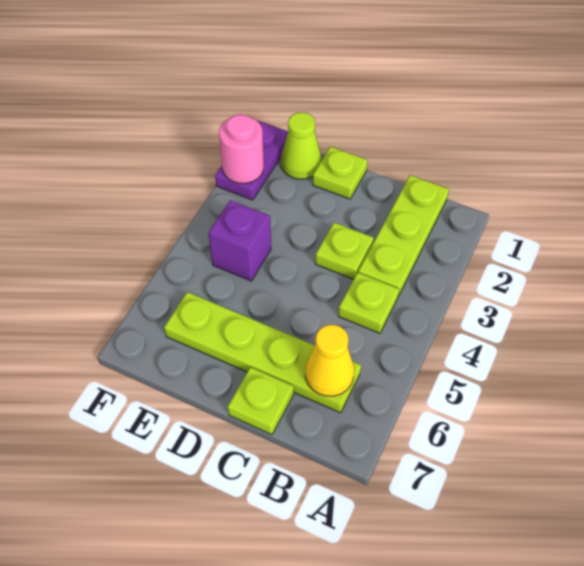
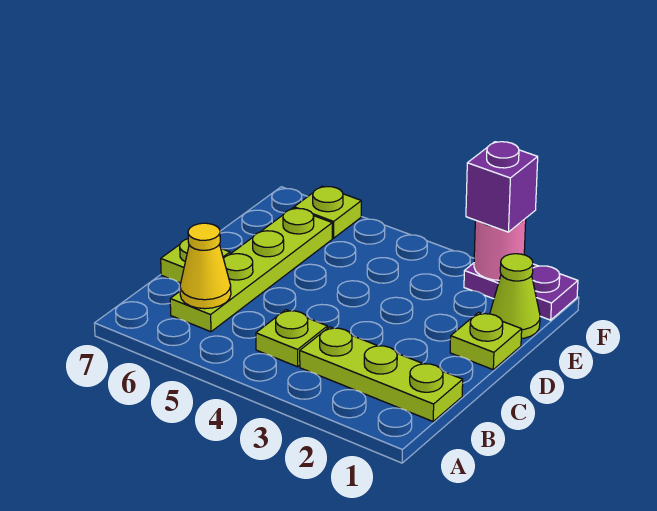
lime plate C3 level 1 -> lime plate F6 level 1
purple brick E4 level 1 -> purple brick F2 level 3

